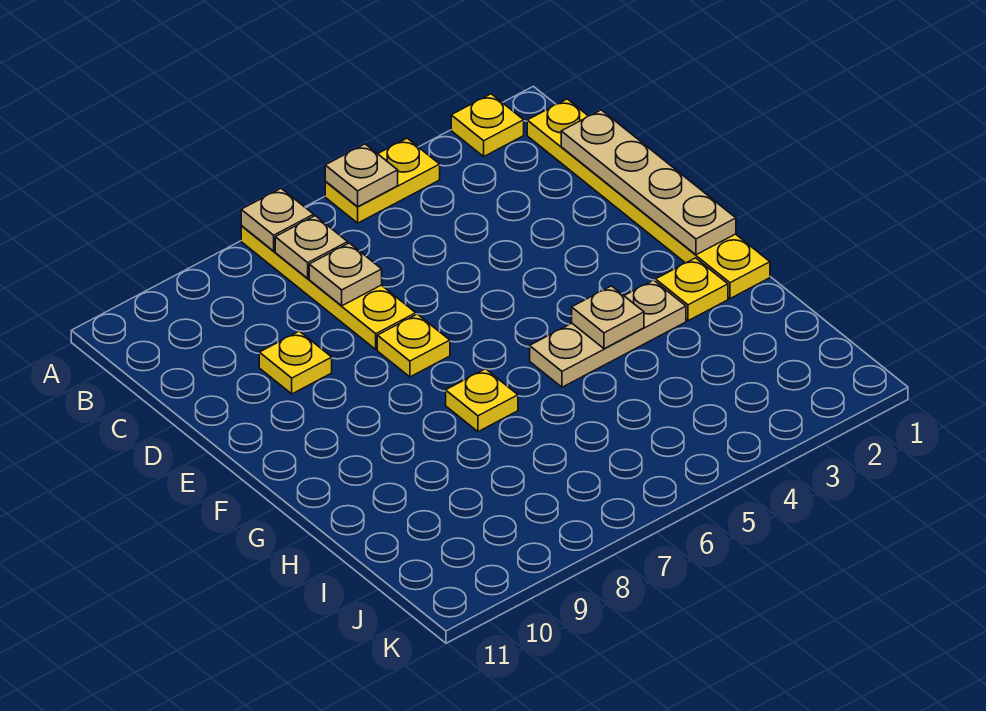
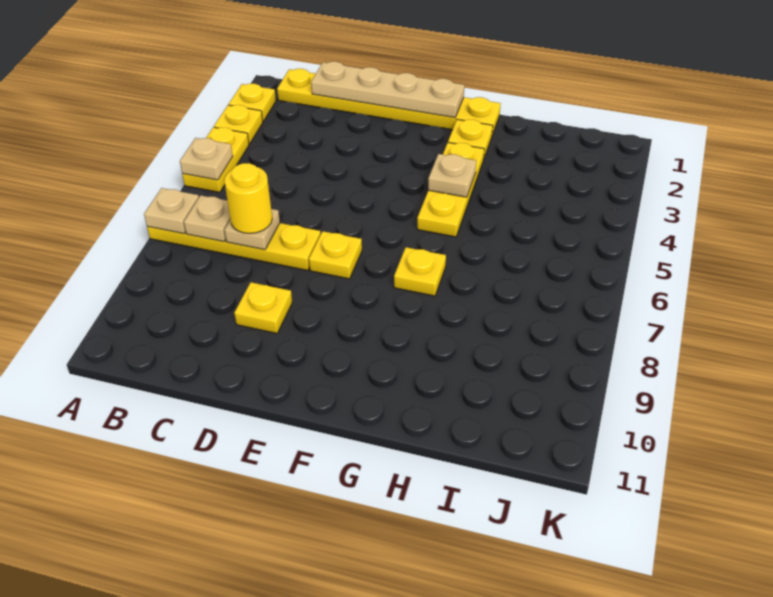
none -> yellow plate A3 level 1
none -> yellow round brick C7 level 3
tan plate G3:G5 level 1 -> yellow plate G3:G5 level 1

